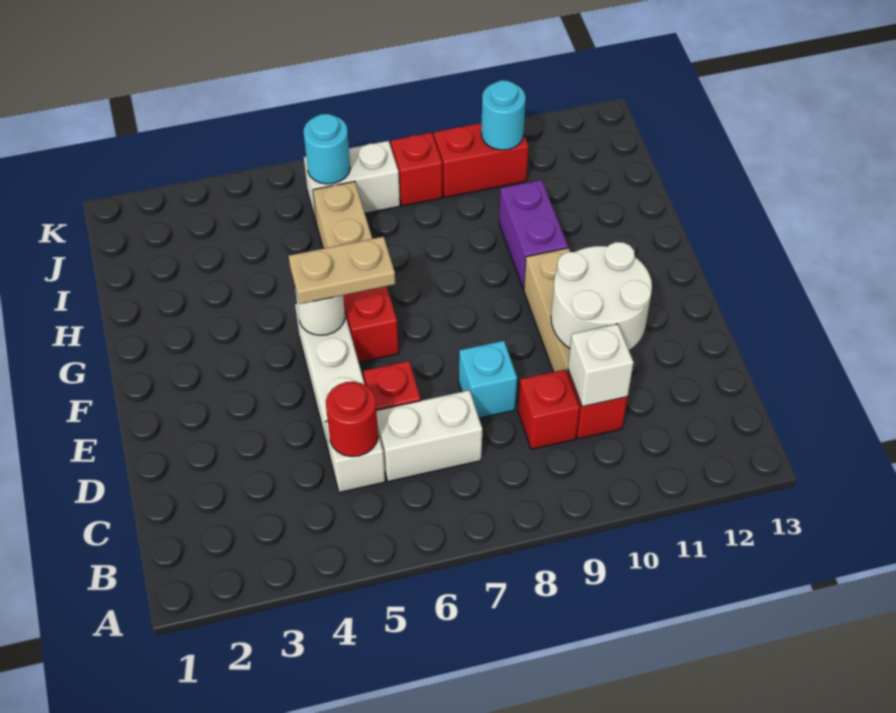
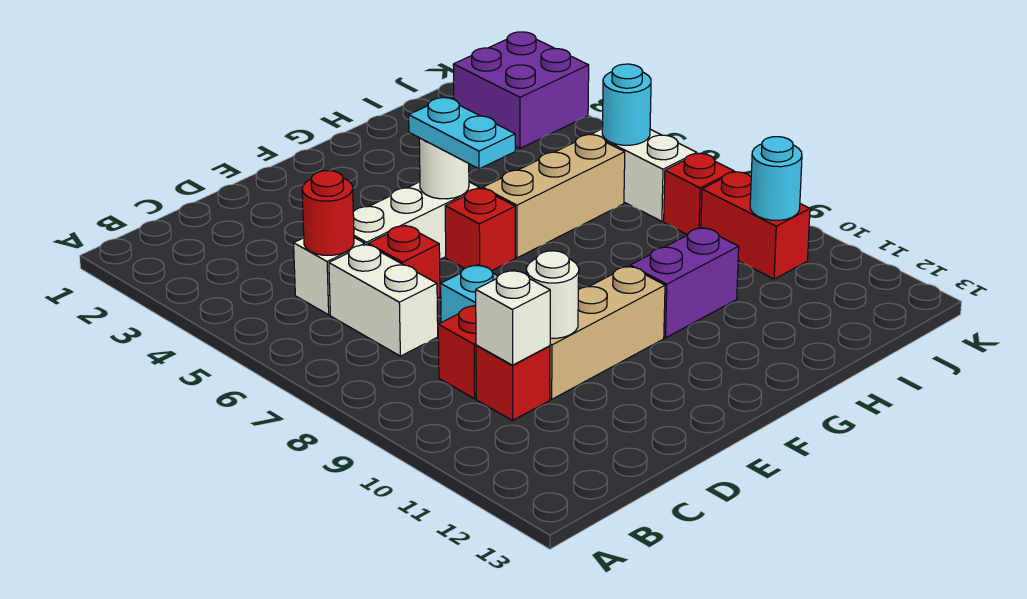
white round brick D10:E11 level 2 -> white round brick D10 level 2
tan plate F5:F6 level 3 -> cyan plate F5:F6 level 3
none -> purple brick J2:K3 level 1

